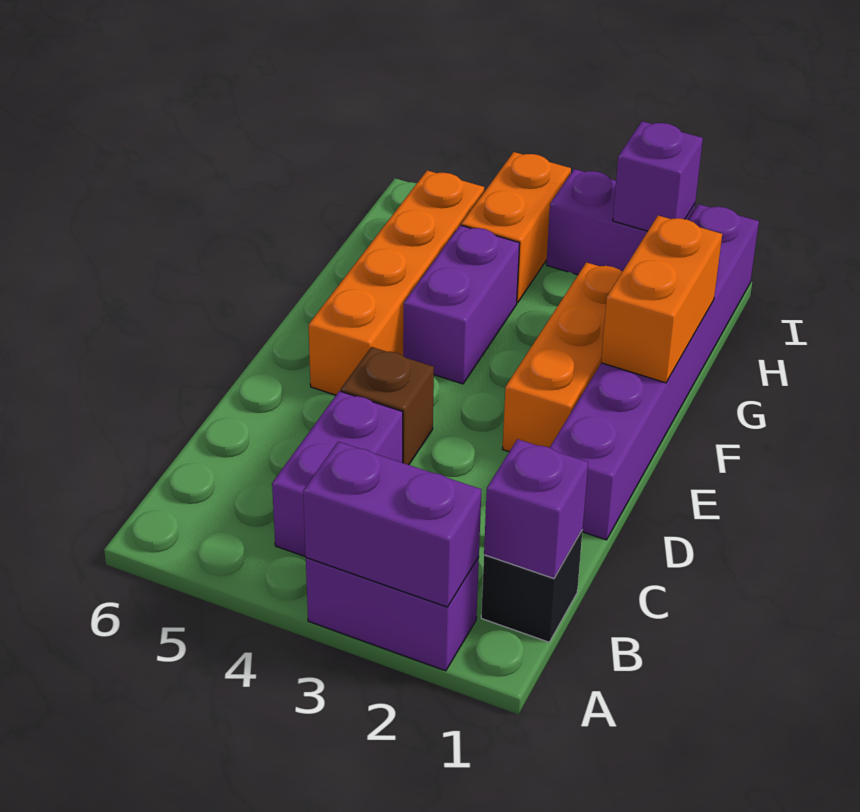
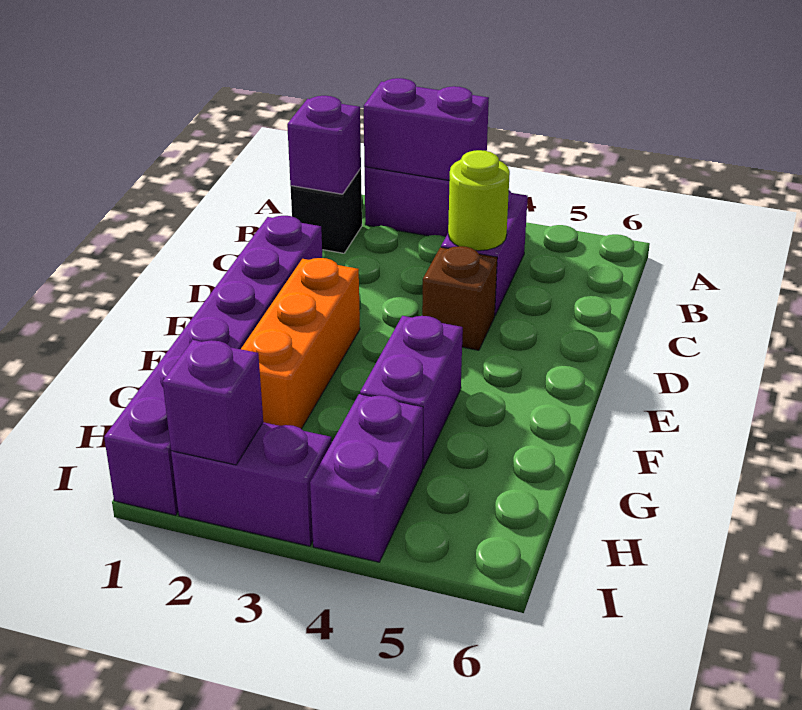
none -> lime round brick C4 level 2
orange brick E5:H5 level 1 -> none
orange brick F1:G1 level 2 -> none
orange brick H4:I4 level 1 -> purple brick H4:I4 level 1

